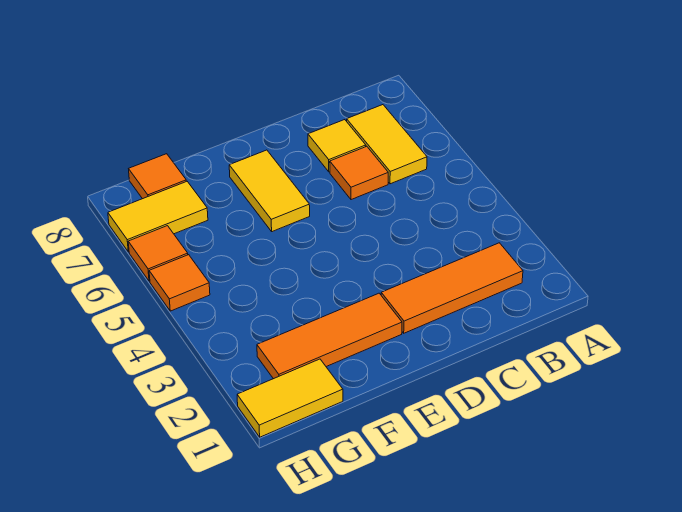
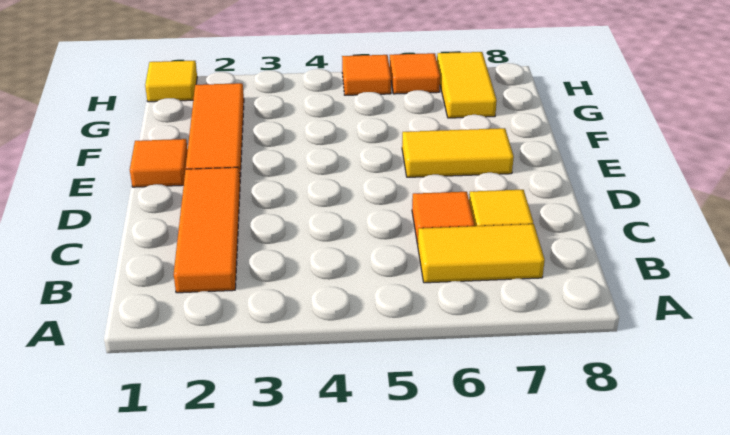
yellow tile G1:H1 level 1 -> yellow tile H1 level 1
orange tile G8 level 1 -> orange tile E1 level 1

